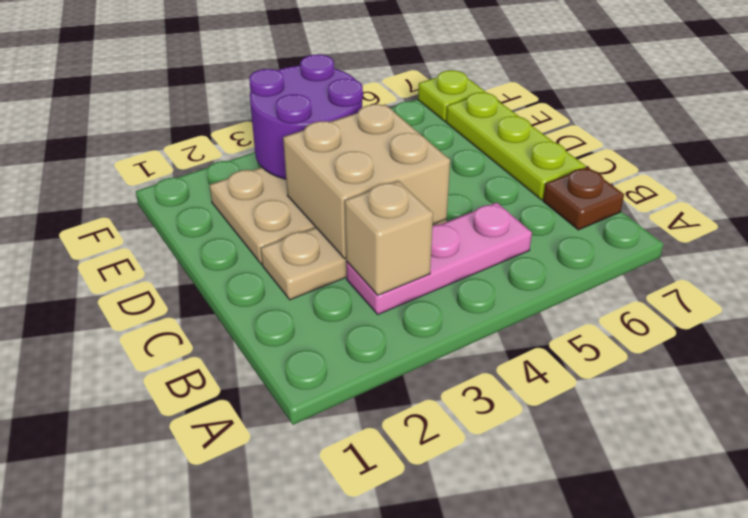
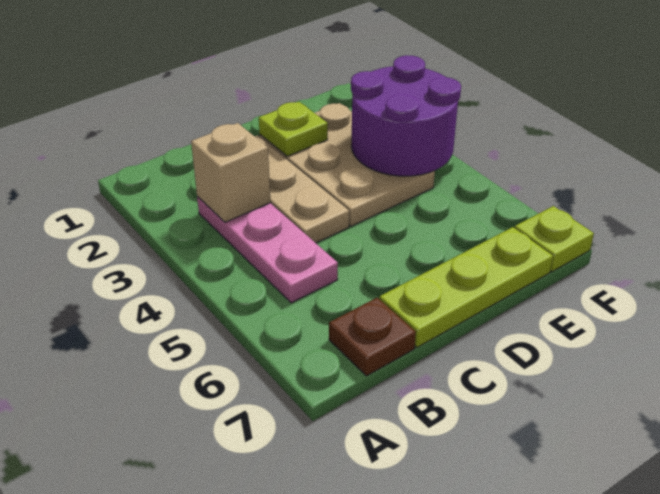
tan brick C3:D4 level 2 -> none
none -> lime plate D2 level 2

